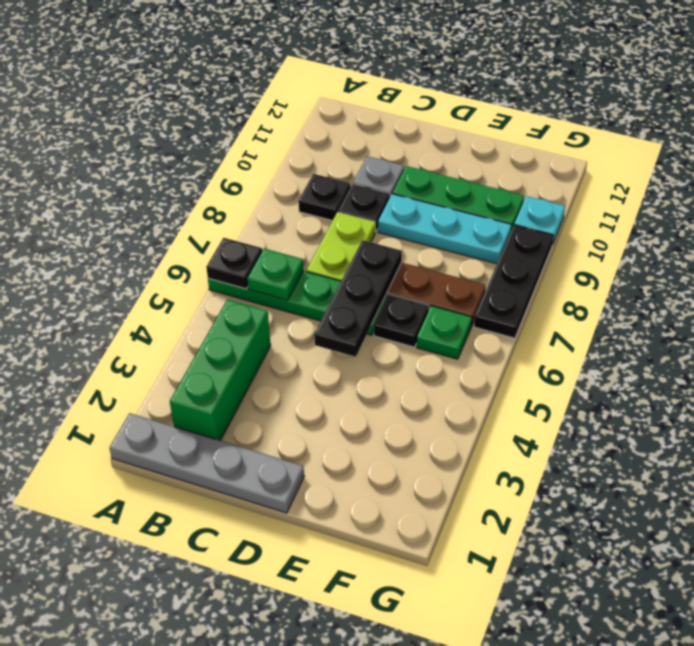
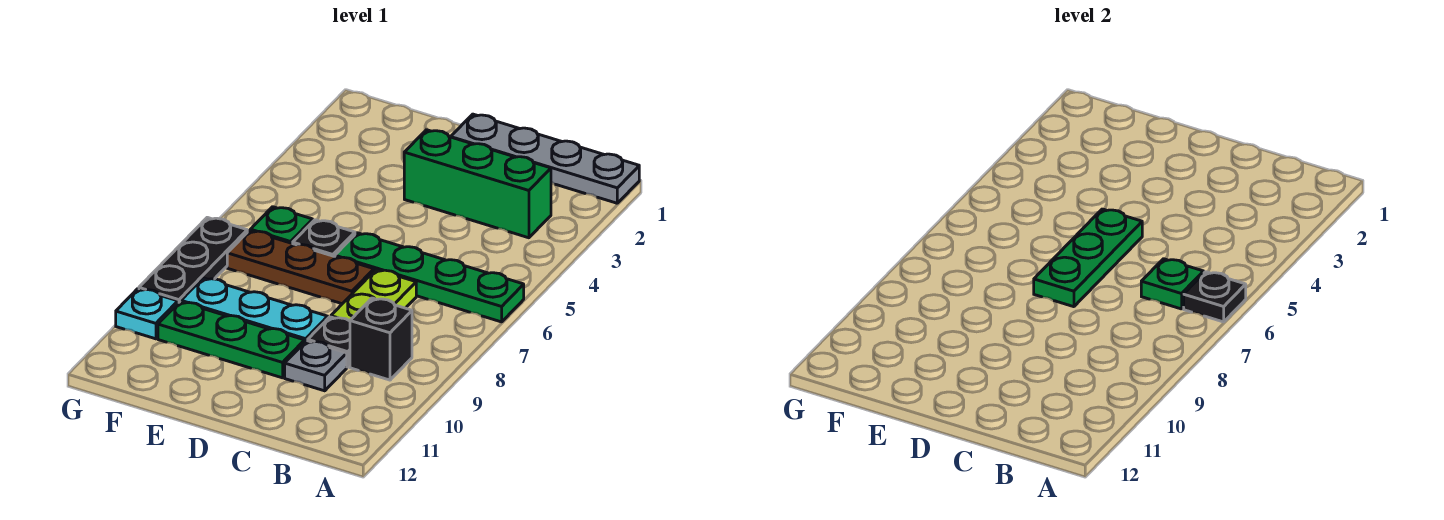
green brick B2:B4 level 1 -> green brick B3:D3 level 1
black plate B9 level 1 -> black brick B9 level 1
black plate D5:D7 level 2 -> green plate D5:D7 level 2

